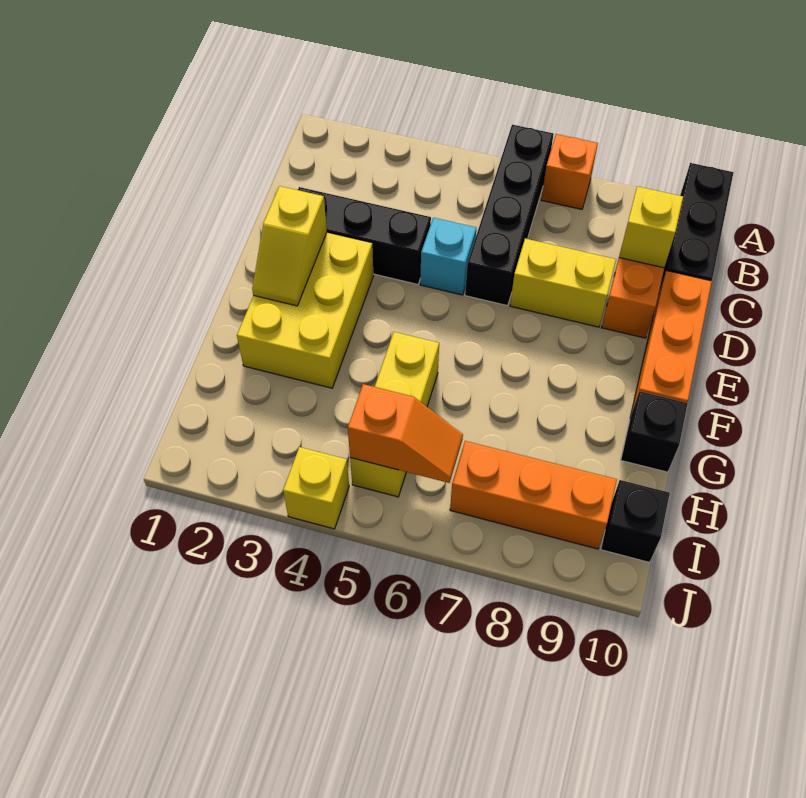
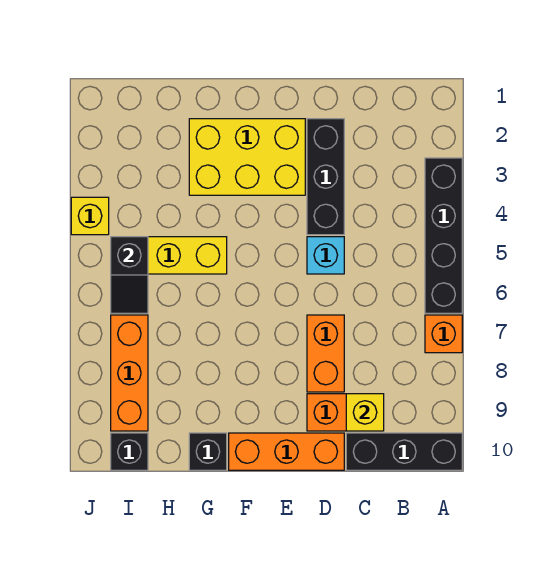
black brick A6:D6 level 1 -> black brick A3:A6 level 1
yellow brick D7:D8 level 1 -> orange brick D7:D8 level 1
yellow slope E2:F2 level 2 top E -> none
orange slope I5:I6 level 2 top 5 -> black slope I5:I6 level 2 top 5

